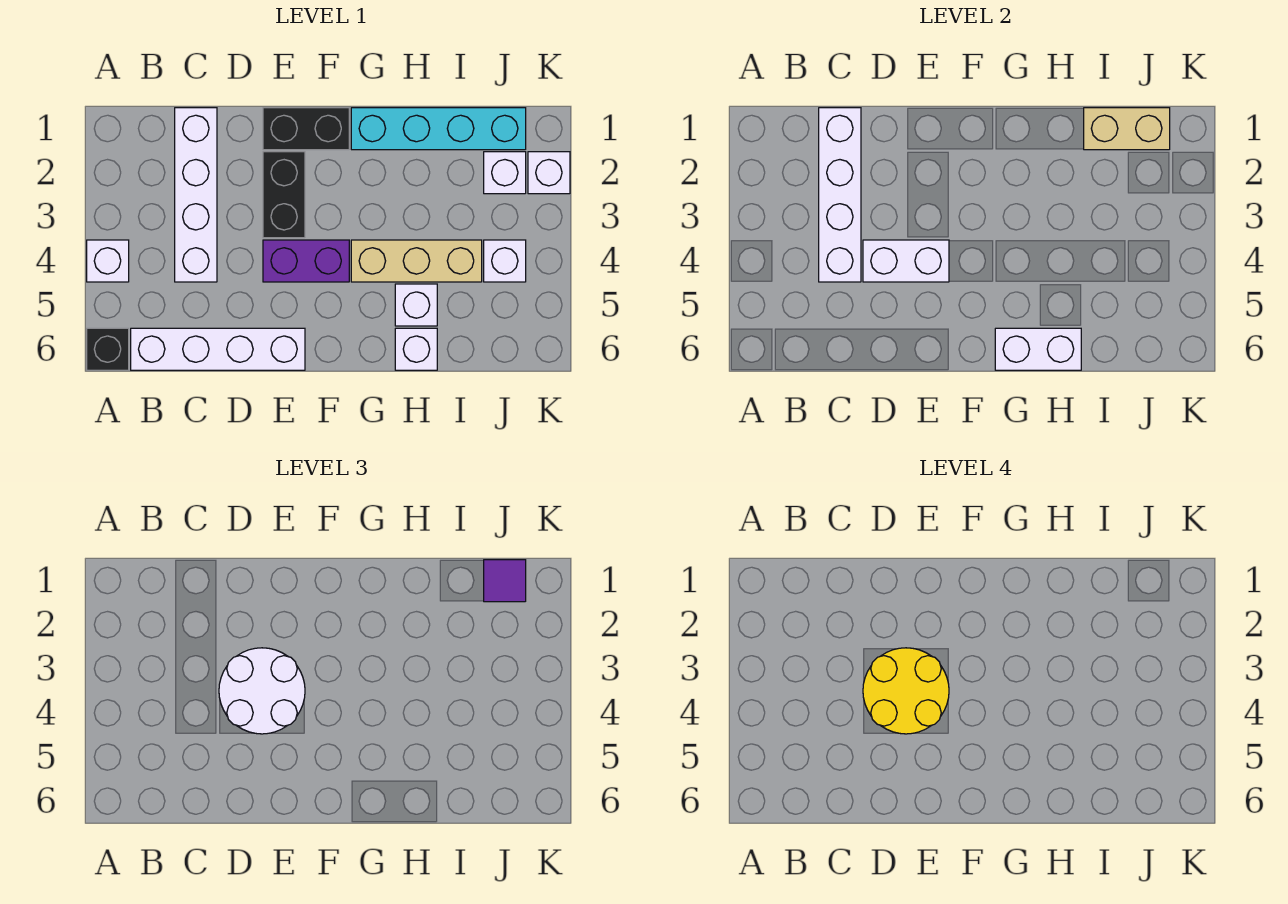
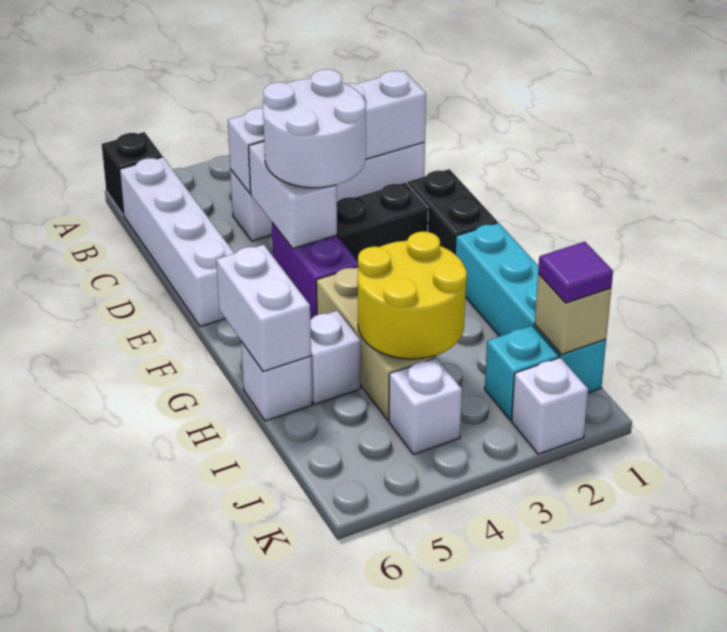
white brick A4 level 1 -> none
yellow round brick D3:E4 level 4 -> yellow round brick H3:I4 level 2
tan brick I1:J1 level 2 -> tan brick J1 level 2
white brick J2 level 1 -> cyan brick J2 level 1

